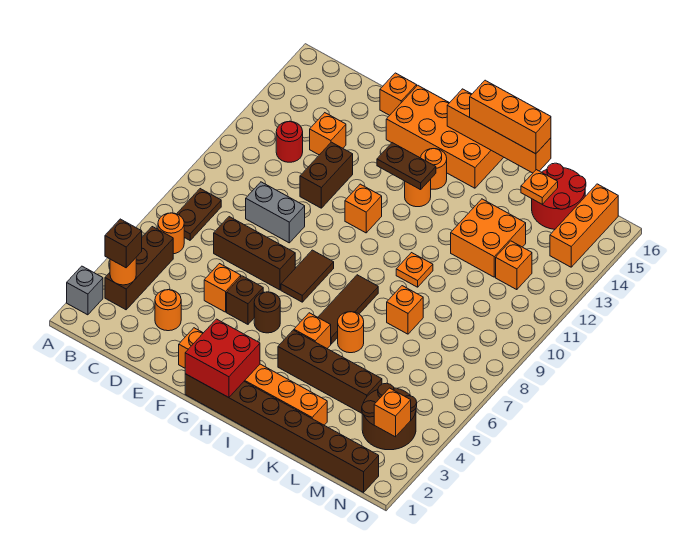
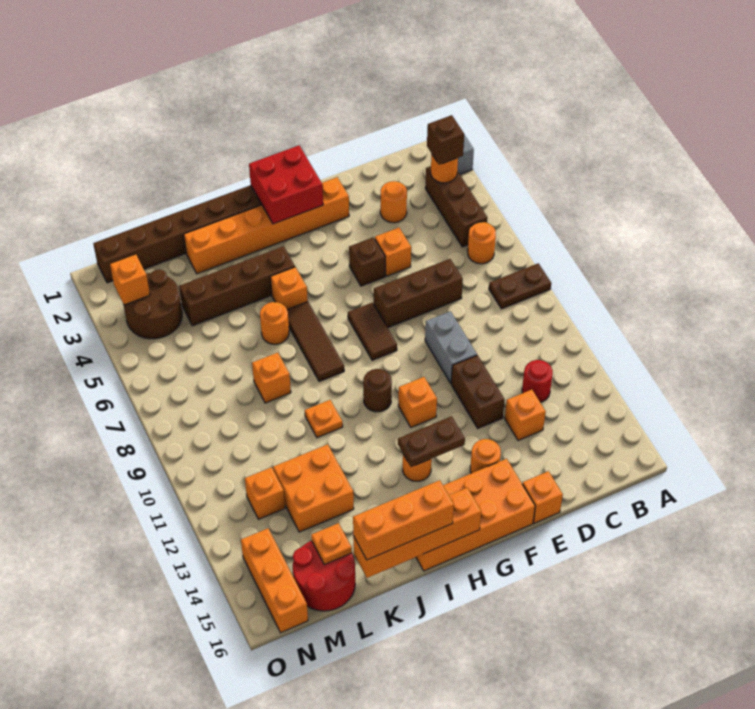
brown plate B7:B8 level 1 -> brown plate A8:B8 level 1
grey brick D9:E9 level 1 -> grey brick E9:E10 level 1
brown round brick G5 level 1 -> brown round brick H10 level 1
orange round brick H14 level 1 -> orange round brick F14 level 1

